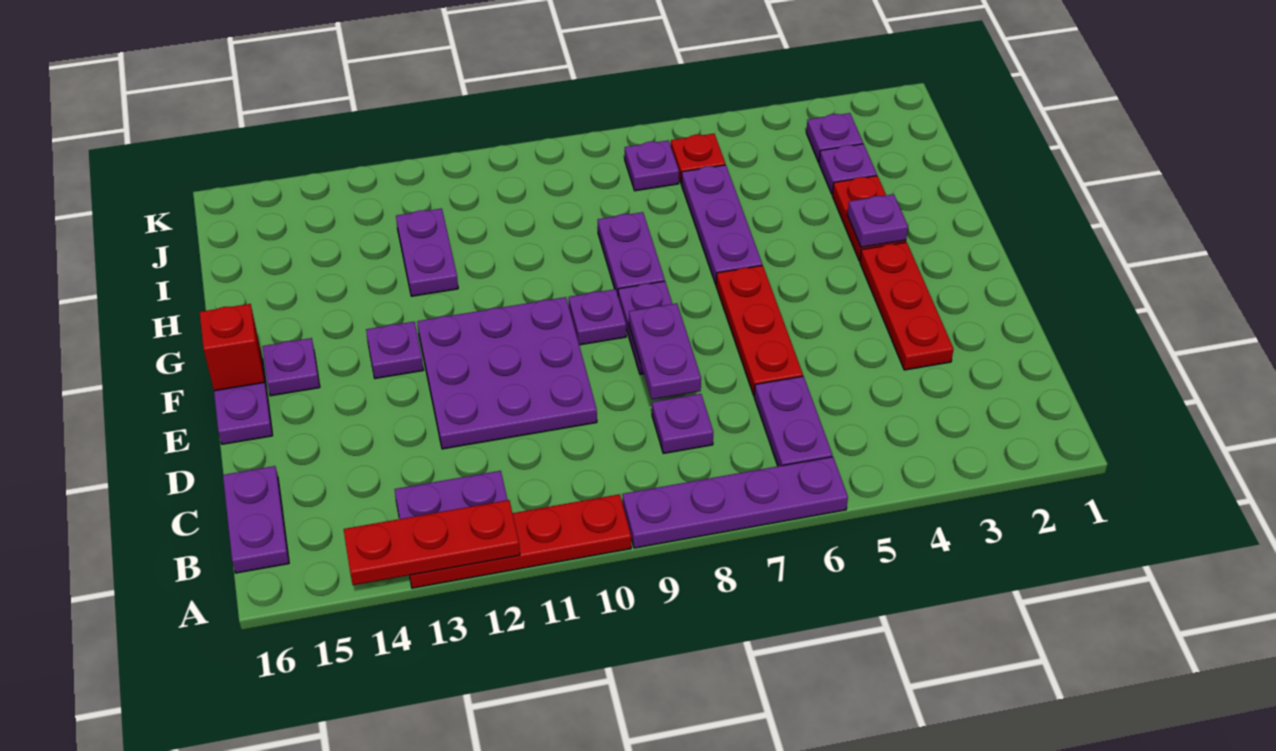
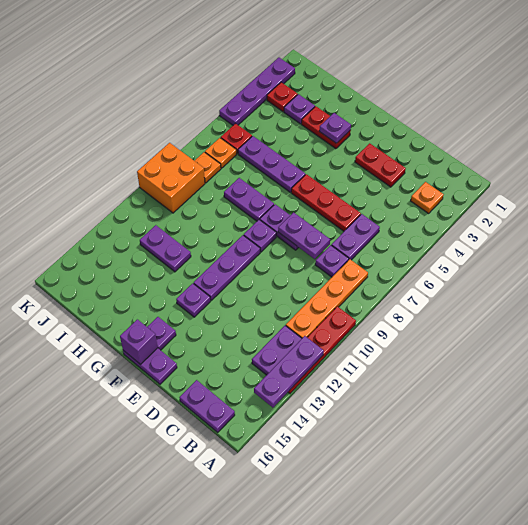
purple plate A6:A9 level 1 -> purple plate K2:K5 level 1
red plate A12:A14 level 2 -> purple plate A12:A14 level 2
none -> orange plate B3 level 1
purple plate B6:C6 level 1 -> purple plate C6:C7 level 1
none -> orange plate B8:B11 level 1
red plate D3:F3 level 1 -> red plate D3:E3 level 1
purple plate D10:F12 level 1 -> purple plate F10:F12 level 1
red brick F16 level 2 -> purple brick F16 level 2
purple plate J3 level 1 -> red plate J3 level 1
purple plate J7 level 1 -> orange plate J7 level 1
none -> orange plate J8 level 1
none -> orange brick J9:K10 level 1

